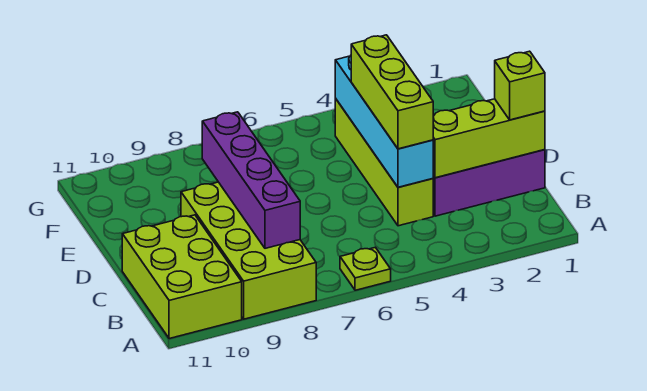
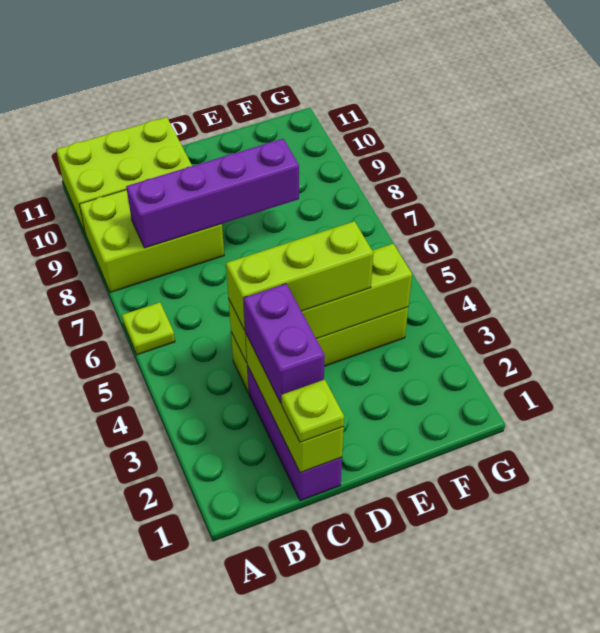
lime brick A8:D9 level 1 -> lime brick A8:C9 level 1
lime brick C1 level 3 -> lime plate C1 level 3
none -> purple brick C2:C3 level 3
cyan brick C4:F4 level 2 -> lime brick C4:F4 level 2

